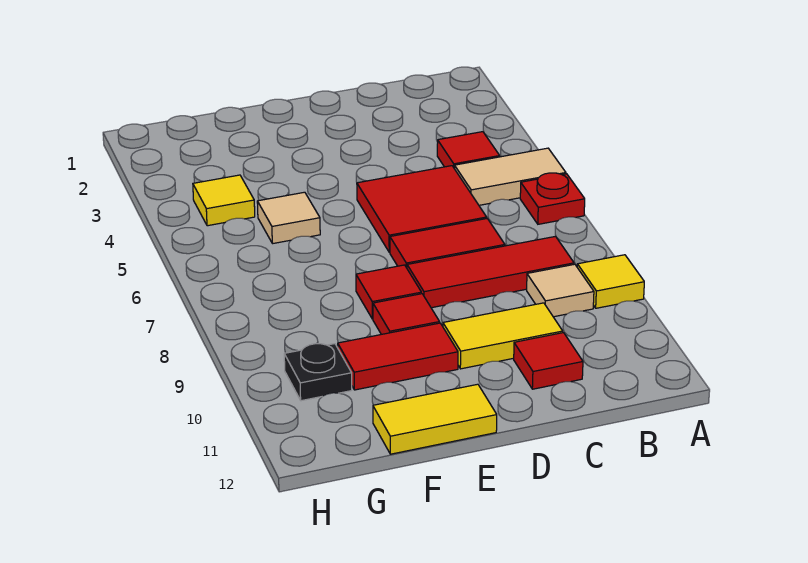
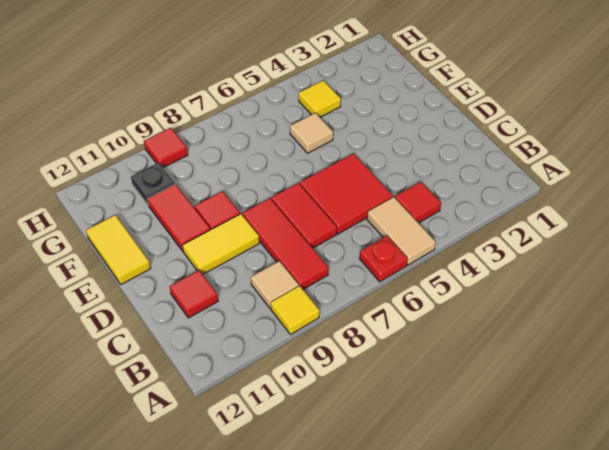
yellow tile C10:D10 level 1 -> yellow tile D9:D10 level 1
red tile E8 level 1 -> red tile H9 level 1

